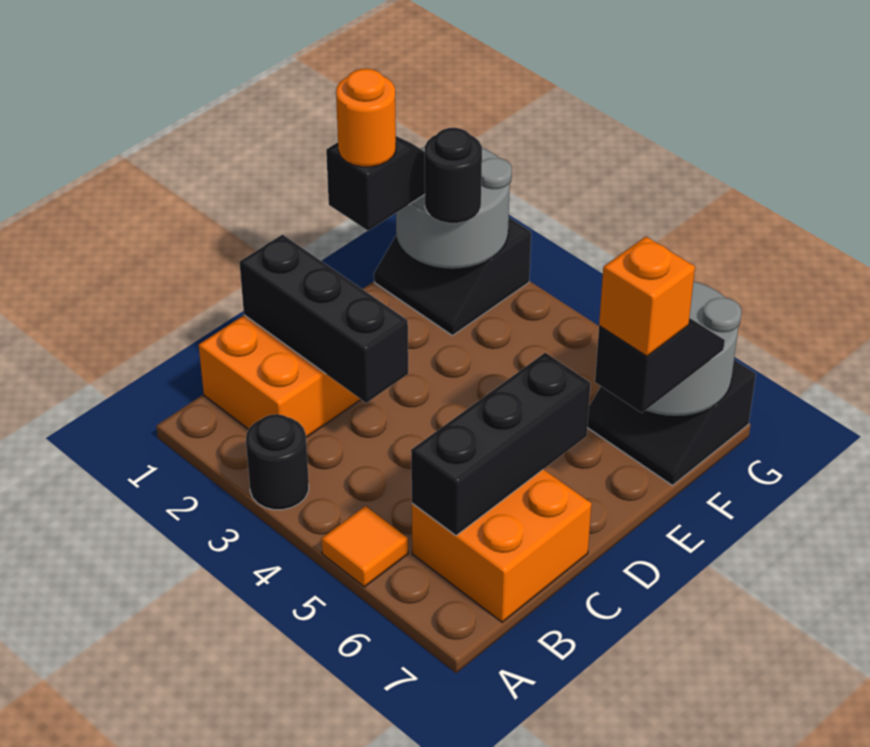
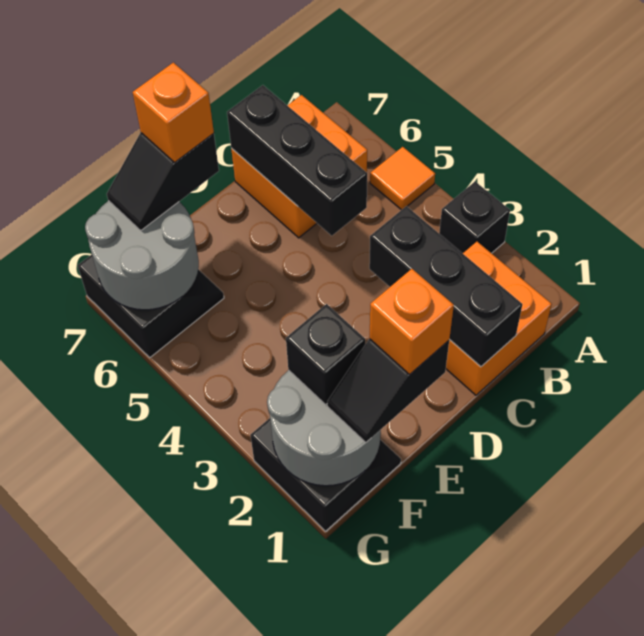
black round brick A3 level 1 -> black brick A3 level 1
black brick B6:D6 level 2 -> black brick C5:C7 level 2
orange round brick E1 level 4 -> orange brick E1 level 4
black round brick F2 level 3 -> black brick F2 level 3

